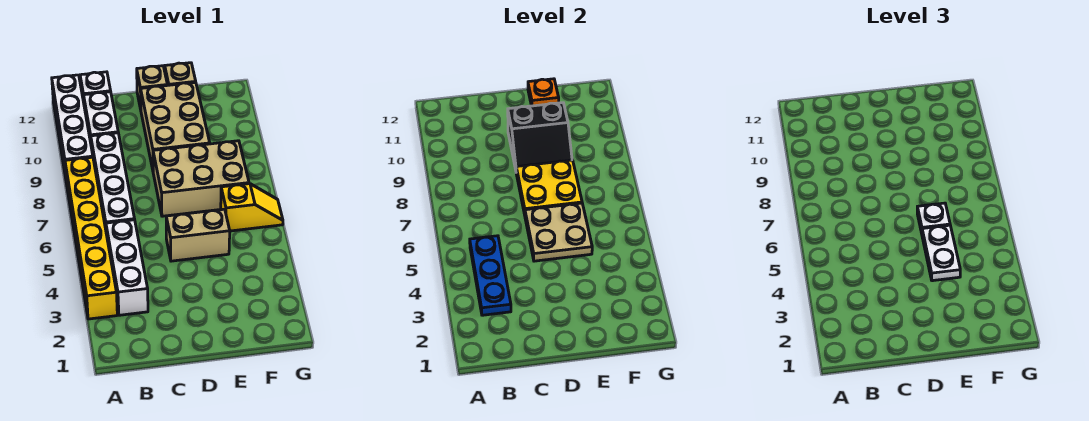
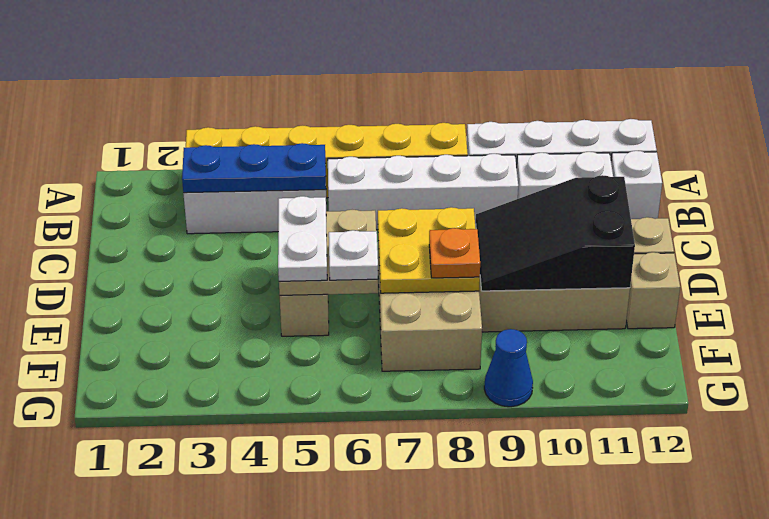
black slope D9:E10 level 2 top 10 -> black slope D9:E11 level 2 top 11
white plate E4:E5 level 3 -> white plate D5:E5 level 3
orange plate E12 level 2 -> orange plate E8 level 3
yellow slope F6:G6 level 1 top F -> none
none -> blue cone G9 level 1

